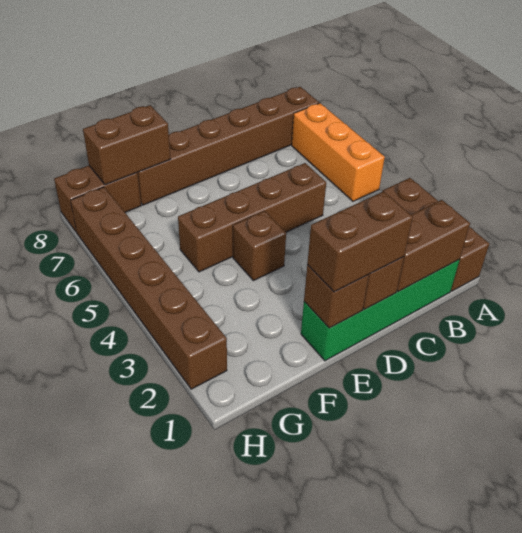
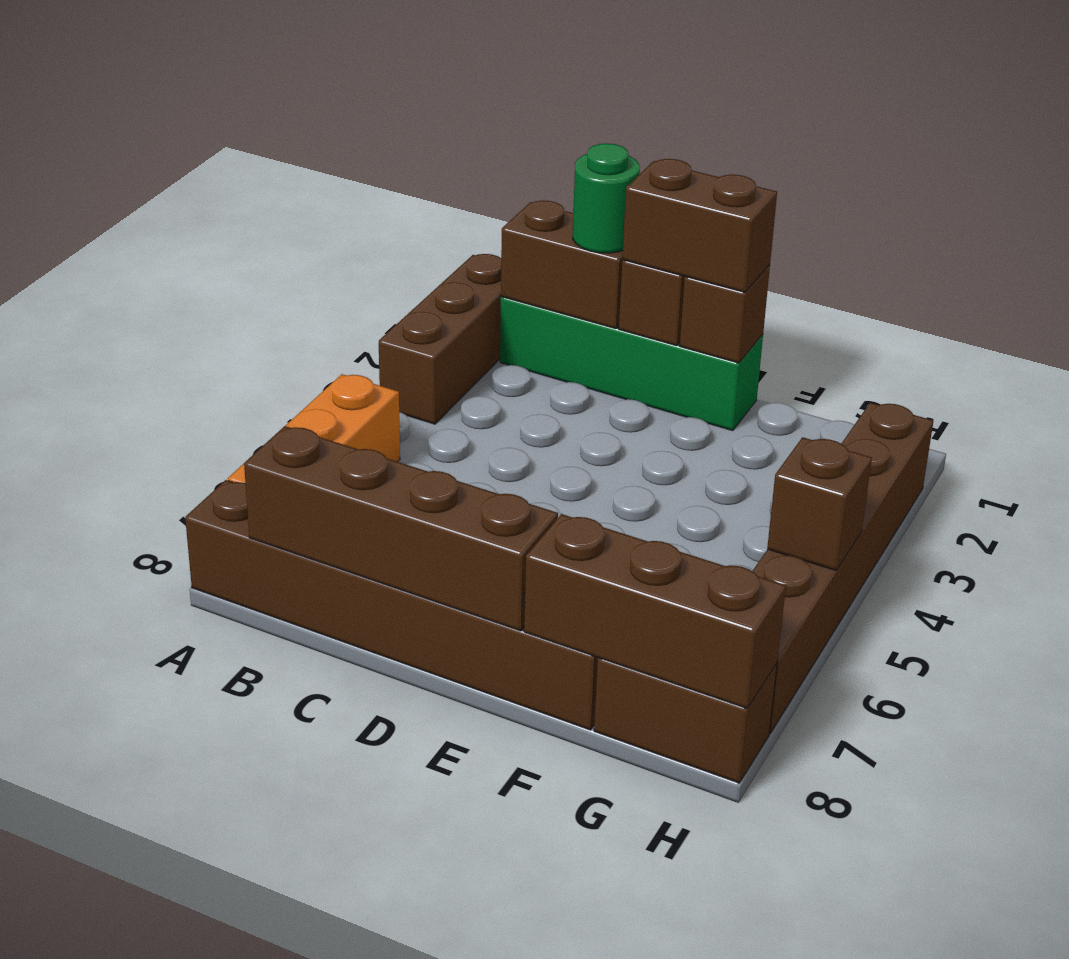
none -> green round brick C1 level 3
brown brick C5:F5 level 1 -> brown brick B8:E8 level 2
brown brick E4 level 1 -> brown brick H5 level 2
brown brick F8:G8 level 2 -> brown brick F8:H8 level 2

